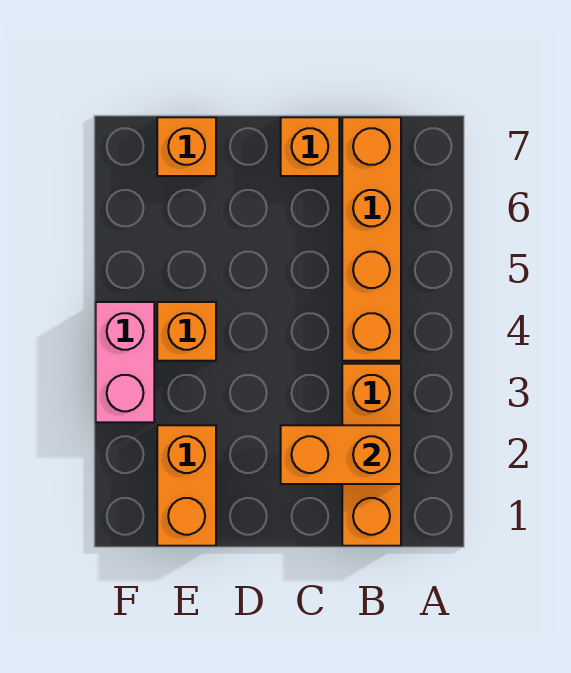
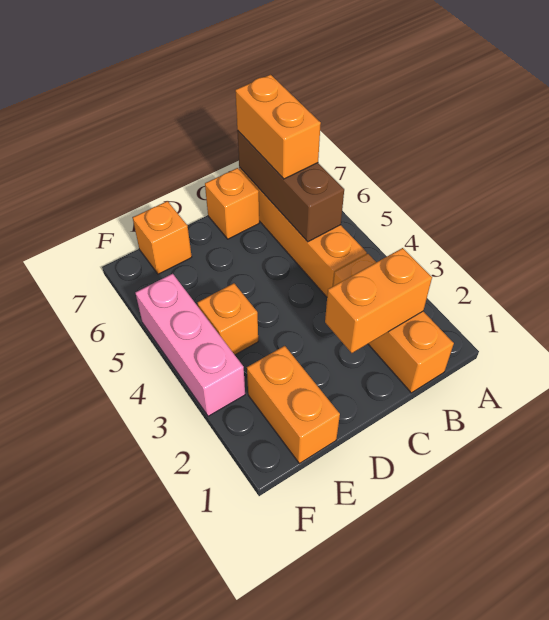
none -> brown brick B5:B7 level 2
none -> orange brick B6:B7 level 3
pink brick F3:F4 level 1 -> pink brick F3:F5 level 1

